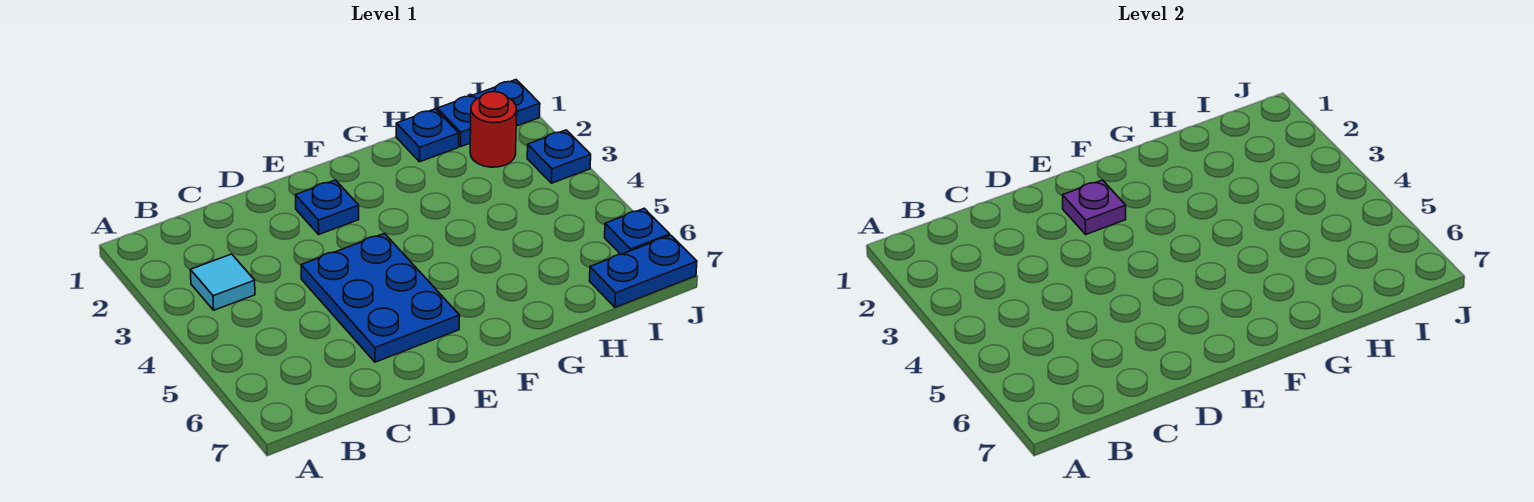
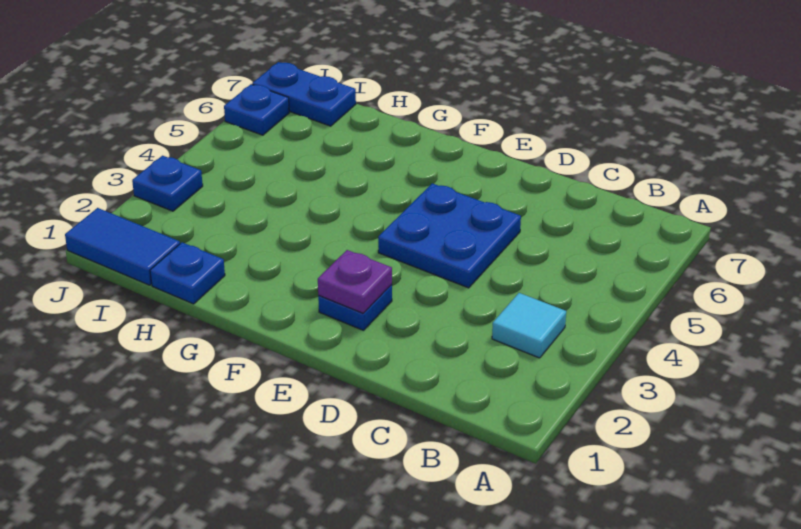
blue plate D4:E6 level 1 -> blue plate D4:E5 level 1
blue plate I1:J1 level 1 -> blue tile I1:J1 level 1
red round brick I2 level 1 -> none

